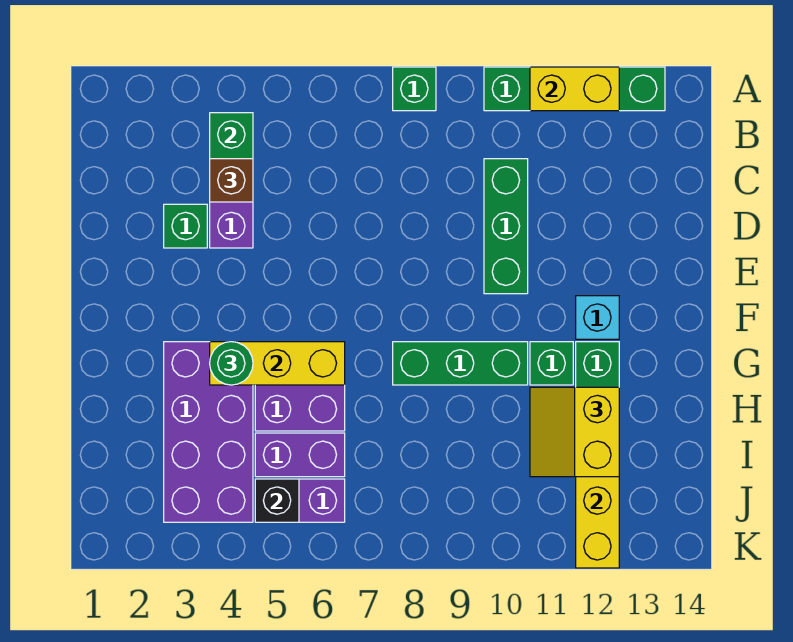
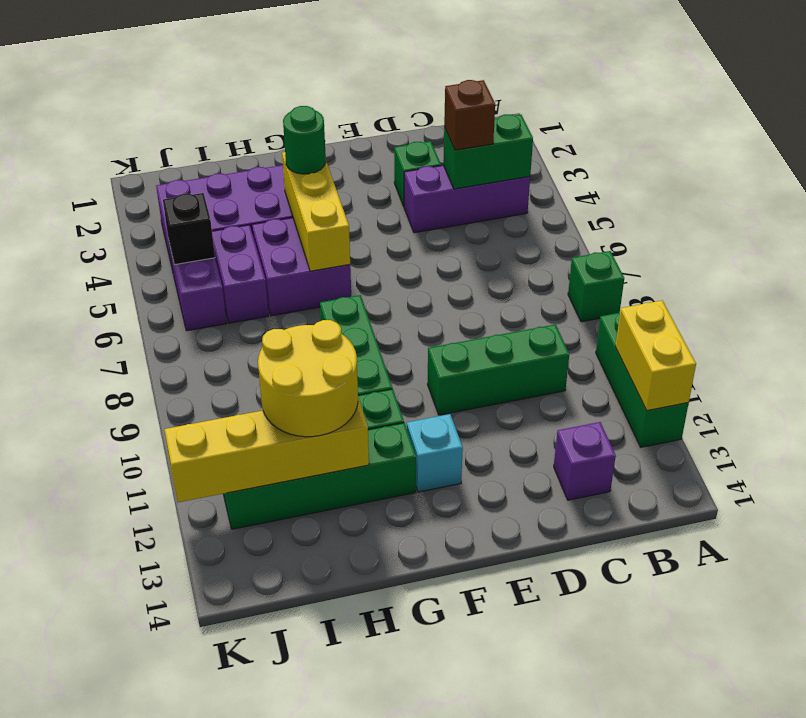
green brick A10:A13 level 1 -> green brick A10:A12 level 1
none -> purple brick C13 level 1
yellow slope H11:I12 level 3 top 12 -> yellow round brick H11:I12 level 3

